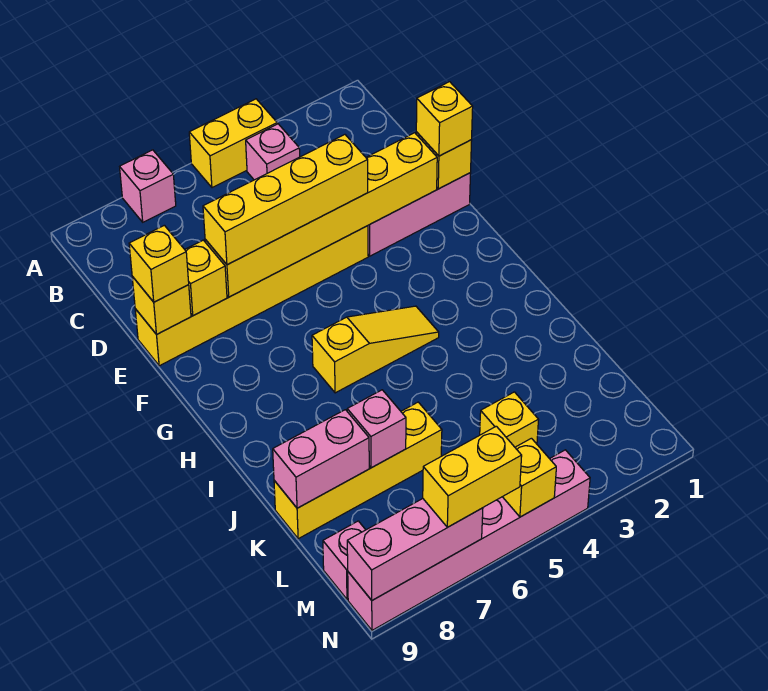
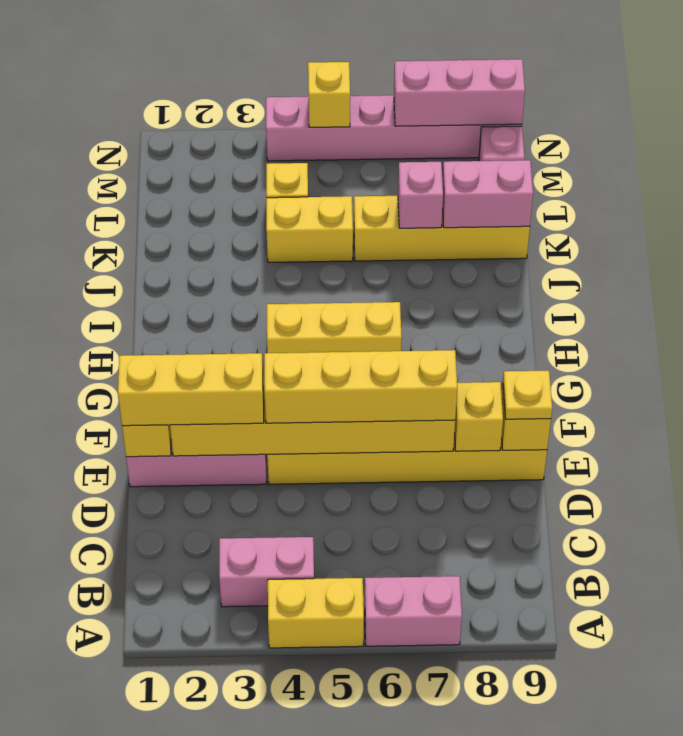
pink brick A7 level 1 -> pink brick A6:A7 level 1
pink brick B4 level 1 -> pink brick B3:B4 level 1
yellow brick E1 level 3 -> yellow brick E1:E3 level 3
yellow brick E9 level 3 -> yellow plate E9 level 3
yellow slope H4:H6 level 1 top 6 -> yellow brick H4:H6 level 1
yellow brick N6:N7 level 3 -> yellow brick K4:K5 level 1

